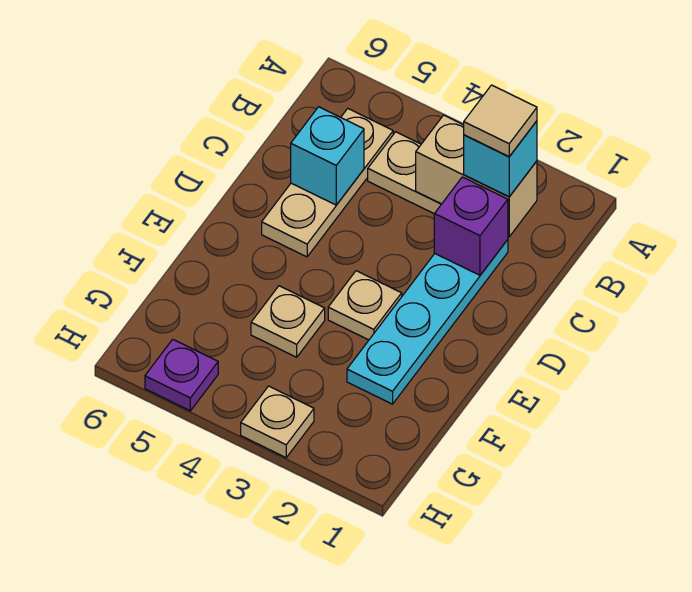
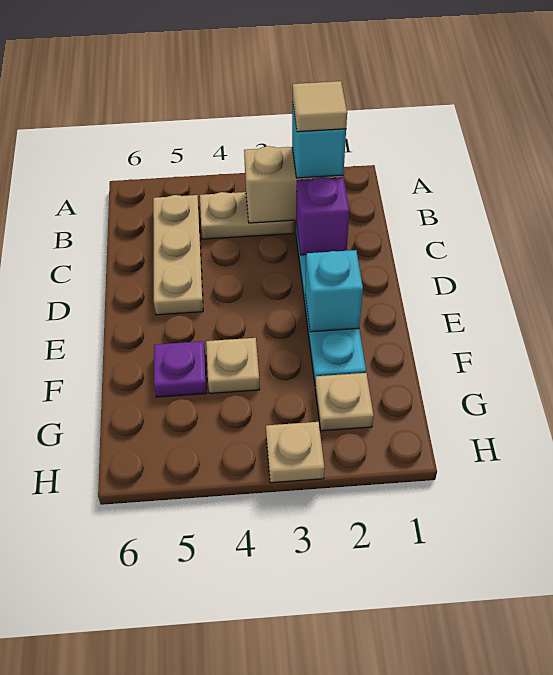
cyan brick C5 level 2 -> cyan brick E2 level 2
tan plate E3 level 1 -> tan plate G2 level 1
purple plate H5 level 1 -> purple plate F5 level 1

